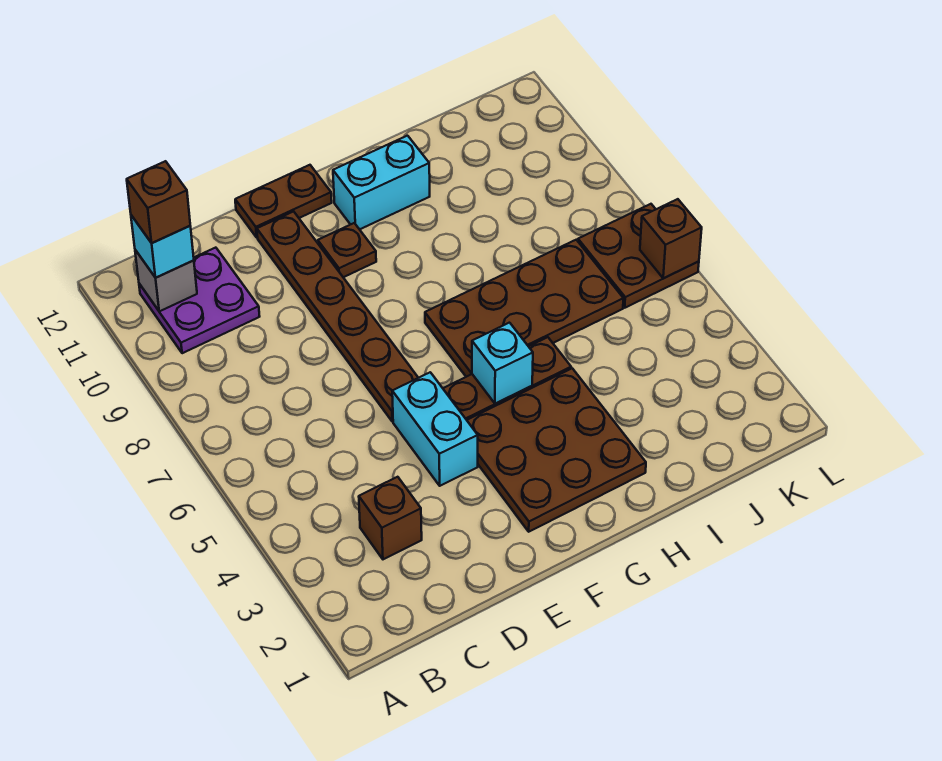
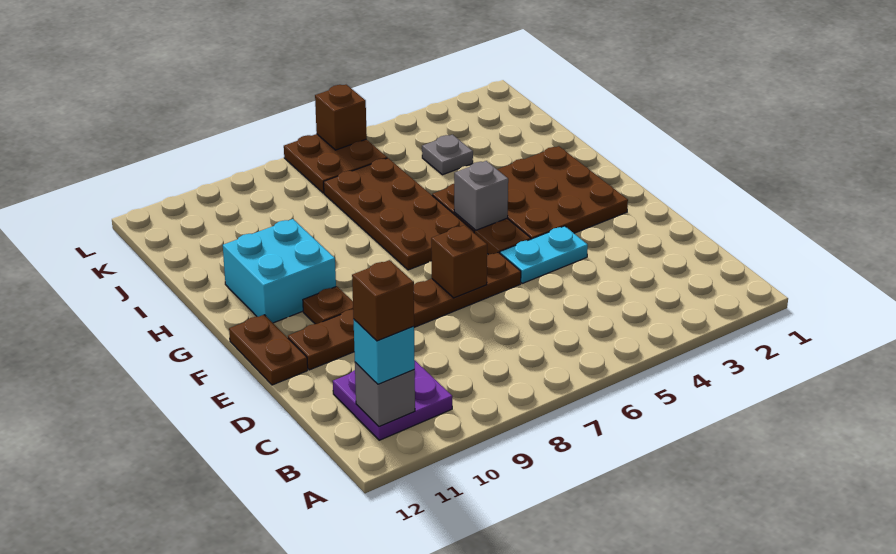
brown brick C3 level 1 -> brown brick E7 level 2
cyan brick E4:E5 level 1 -> cyan plate E4:E5 level 1
cyan brick G5 level 2 -> grey brick G5 level 2
cyan brick G11:H11 level 1 -> cyan brick G10:H11 level 1
none -> grey plate J4 level 1

